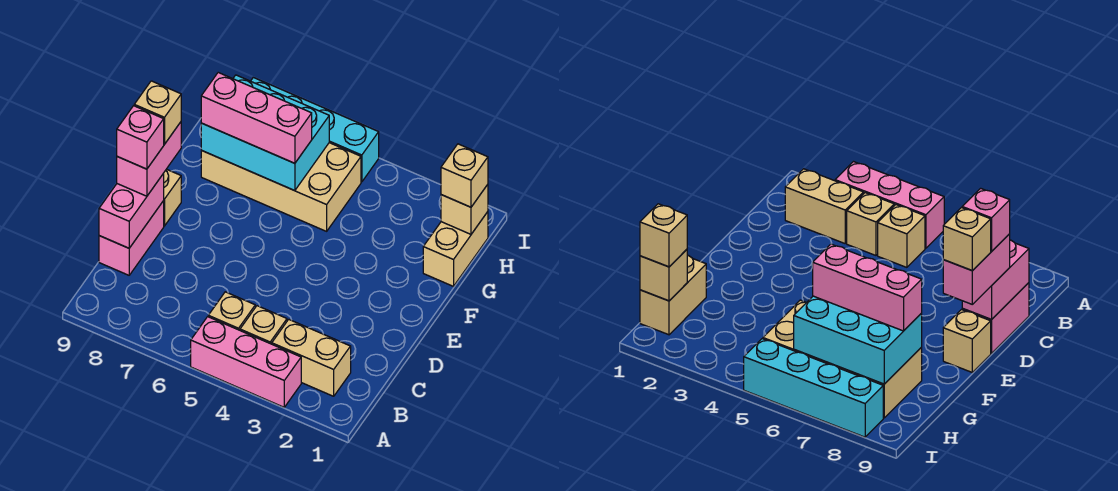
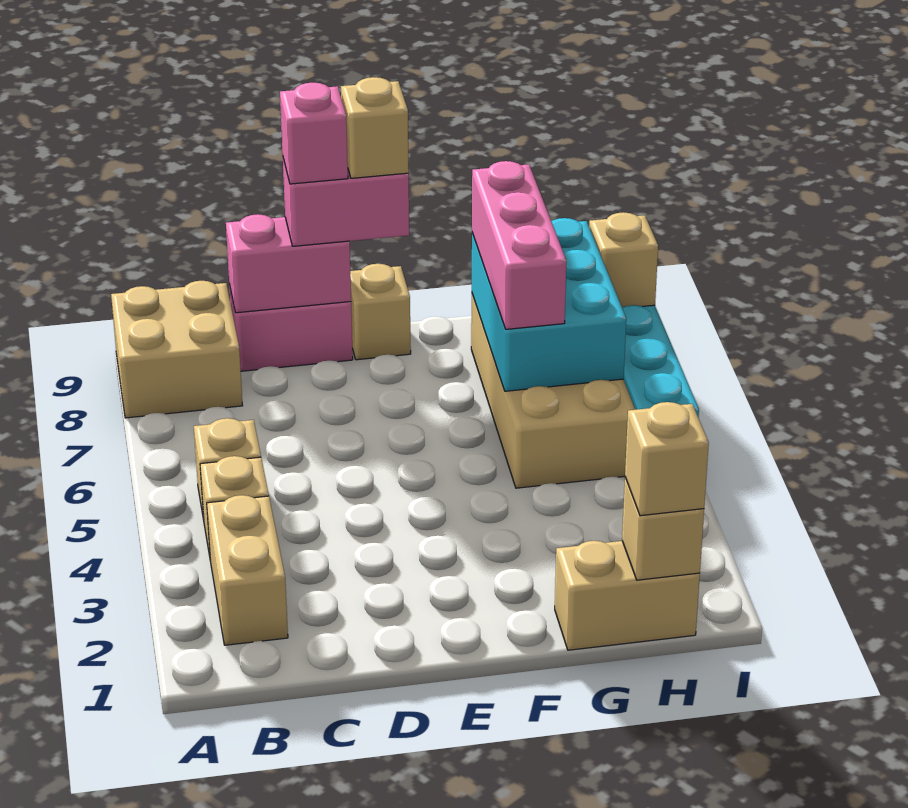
pink brick A3:A5 level 1 -> none
none -> tan brick A8:B9 level 1
none -> tan brick I8 level 2

